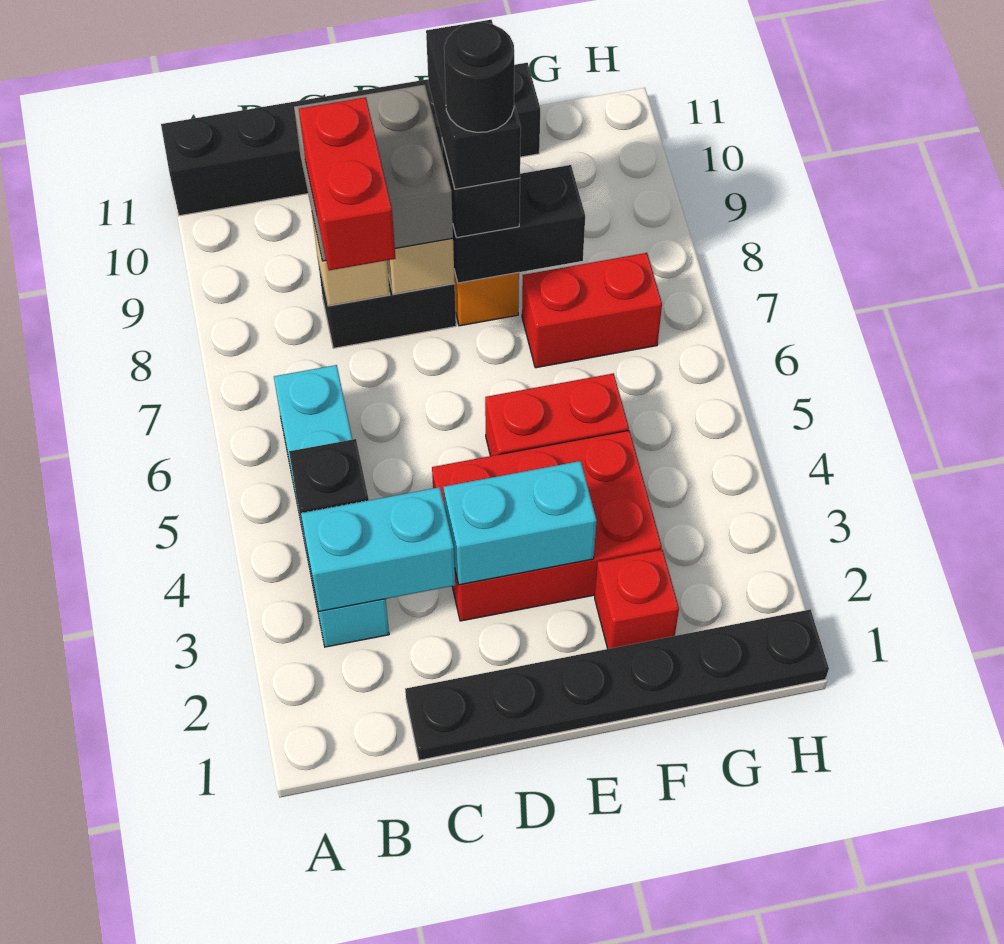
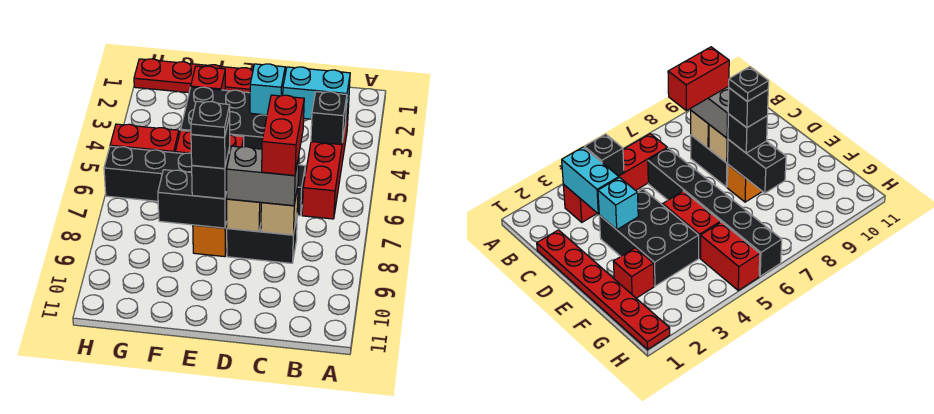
black brick A11:F11 level 1 -> black brick C6:H6 level 1
cyan brick B3:B6 level 1 -> red brick B3:B6 level 1
black plate C1:H1 level 1 -> red plate C1:H1 level 1
grey brick C8:D9 level 3 -> grey brick C8:D8 level 3
red brick D3:F4 level 1 -> black brick D3:F4 level 1
cyan brick D3:E3 level 2 -> cyan brick D3 level 2
black brick E8:E9 level 4 -> black brick E8 level 4
black round brick E8 level 5 -> black plate E8 level 5
red brick F7:G7 level 1 -> red brick G5:H5 level 1

